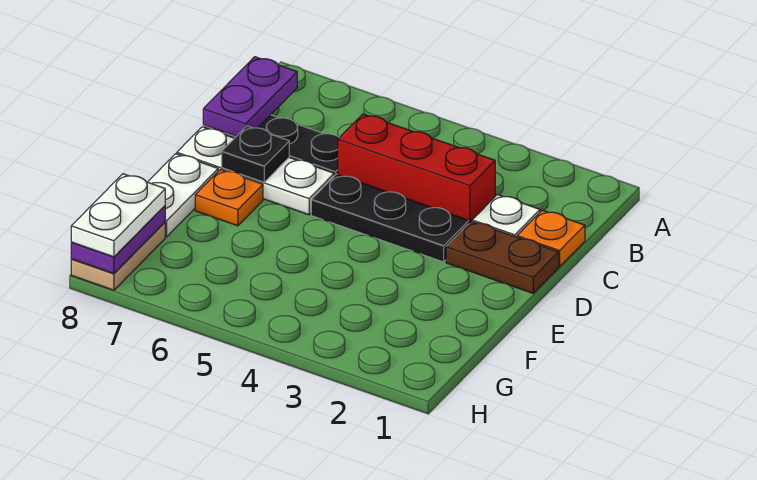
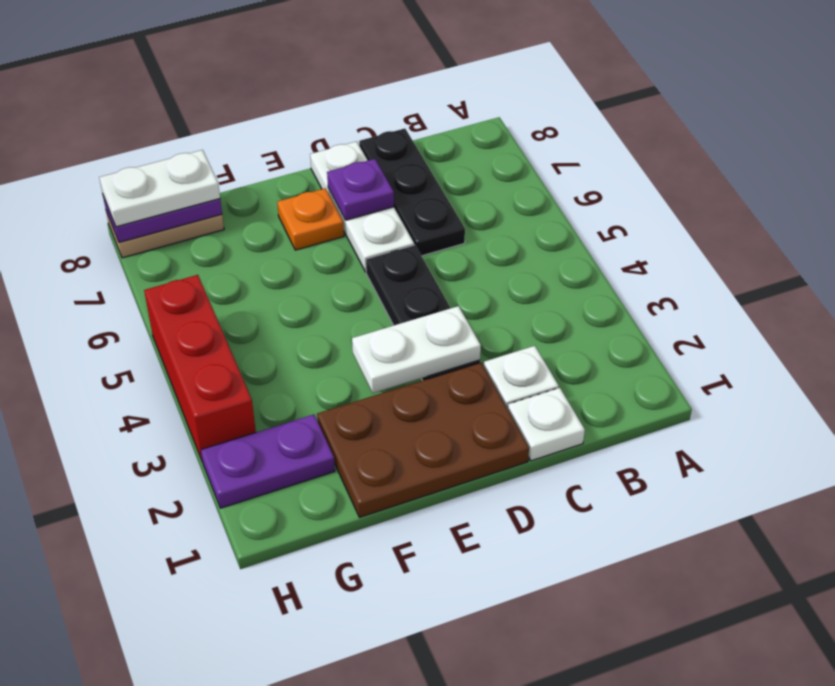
purple plate B8:C8 level 2 -> purple plate G2:H2 level 1
orange plate C1 level 1 -> white plate C1 level 1
red brick C3:C5 level 1 -> red brick H3:H5 level 1
brown plate D1:D2 level 1 -> brown plate D1:F2 level 1
black plate D7 level 2 -> purple plate D7 level 2
white plate E8:F8 level 1 -> white plate D3:E3 level 2

